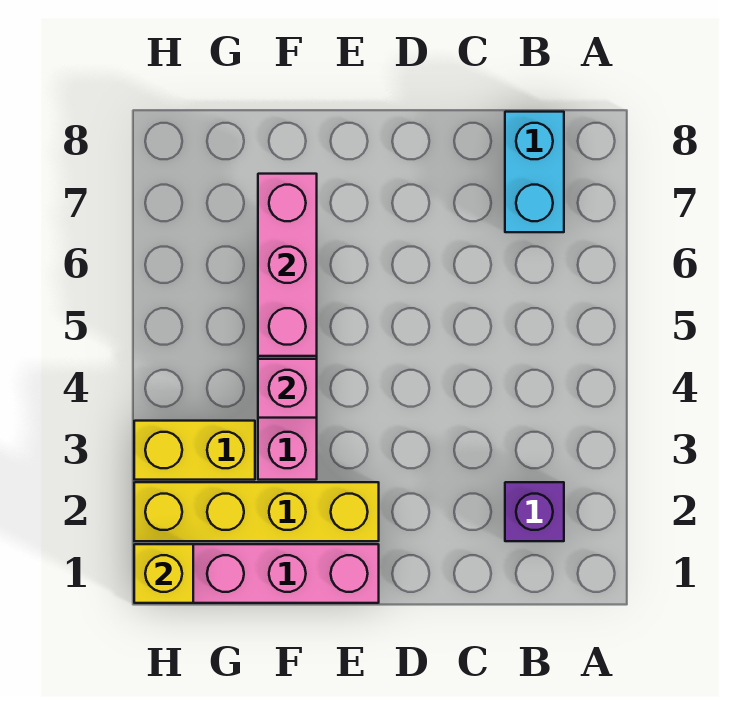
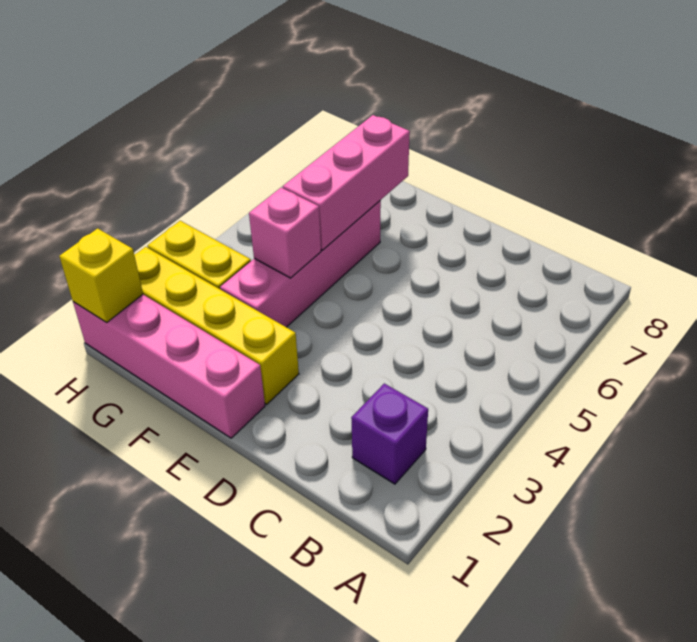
cyan brick B7:B8 level 1 -> none

